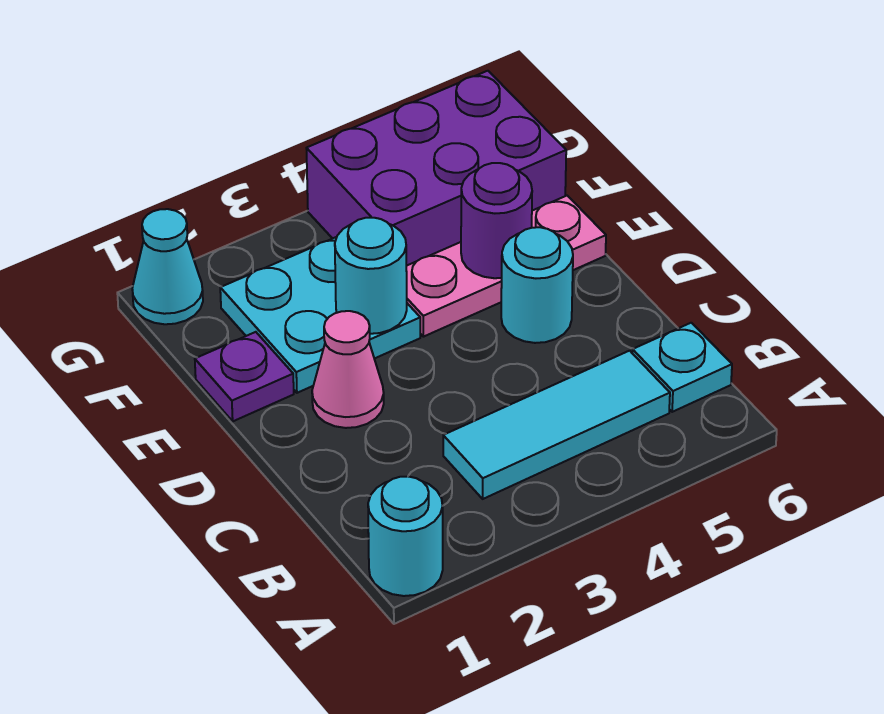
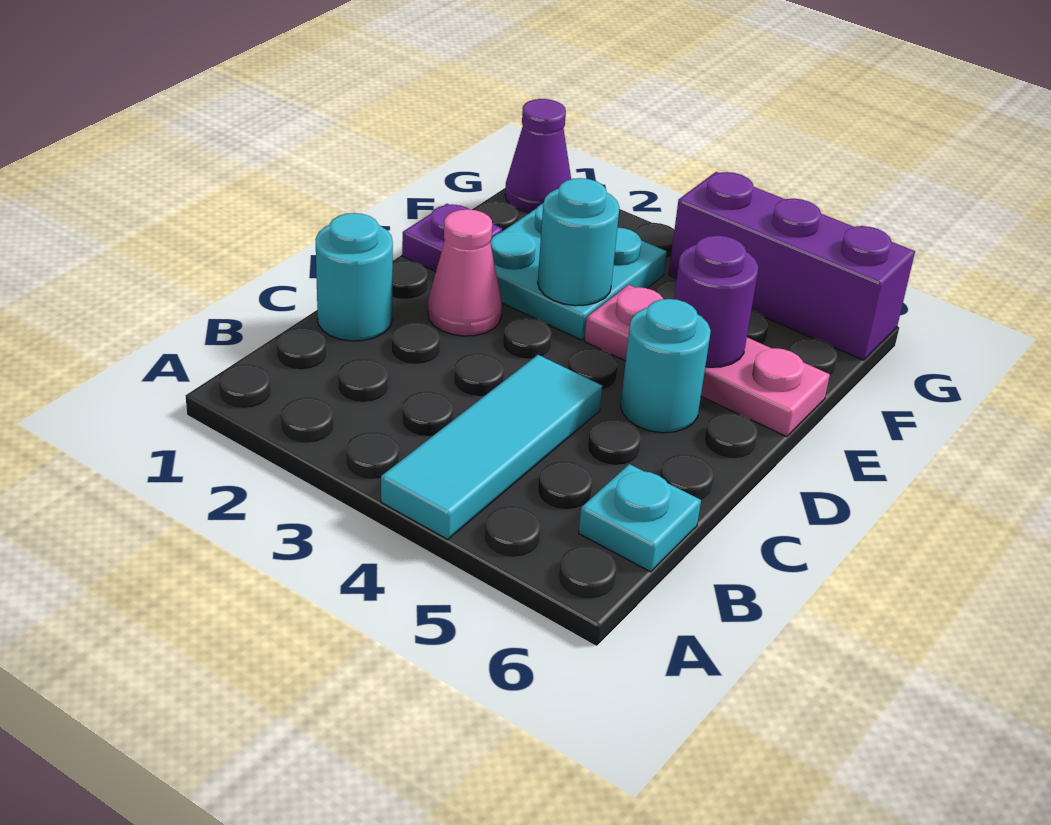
cyan round brick A1 level 1 -> cyan round brick C1 level 1
cyan tile B3:B5 level 1 -> cyan tile A4:C4 level 1
purple brick F4:G6 level 1 -> purple brick G4:G6 level 1
cyan cone G1 level 1 -> purple cone G1 level 1

